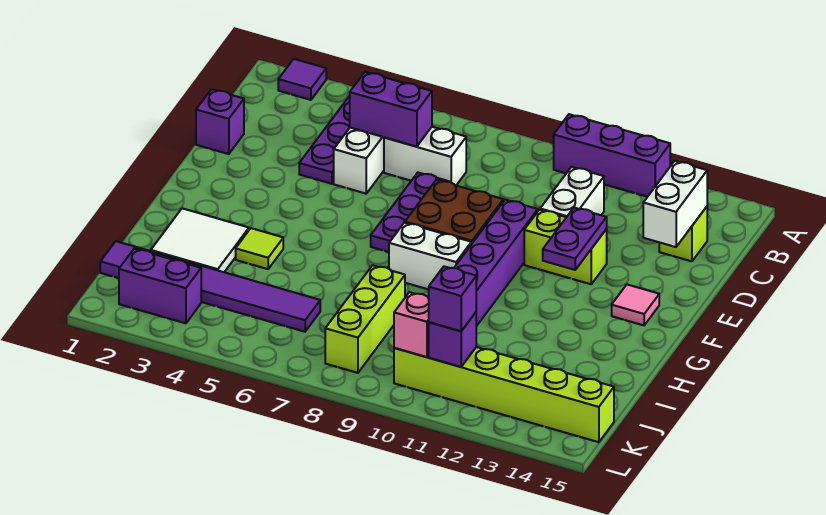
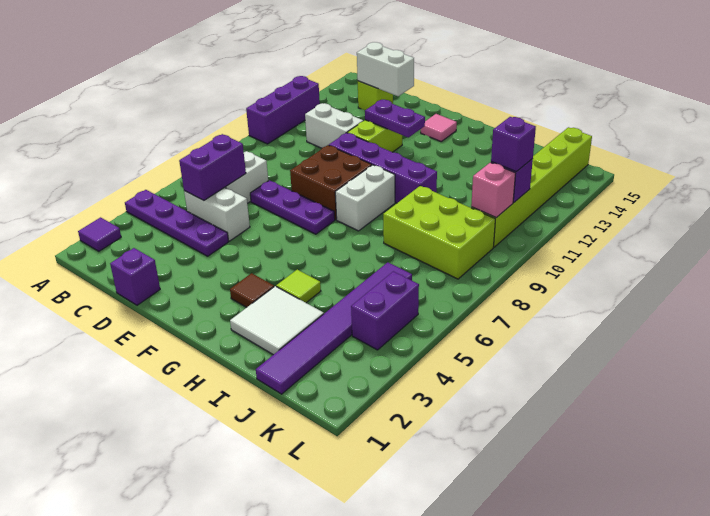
none -> brown tile G3 level 1
lime brick I8:K8 level 1 -> lime brick I8:K9 level 1
purple brick K2:K3 level 1 -> purple brick K4:K5 level 1

